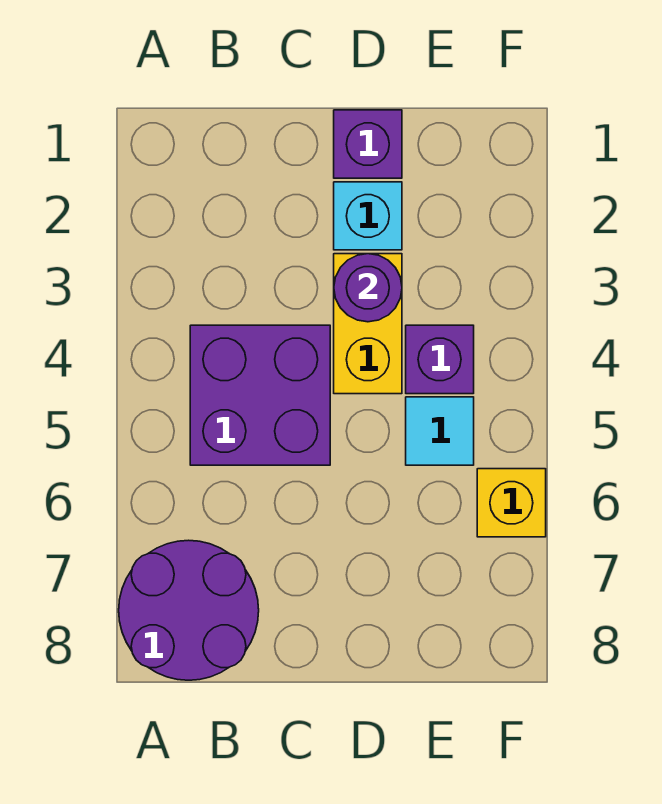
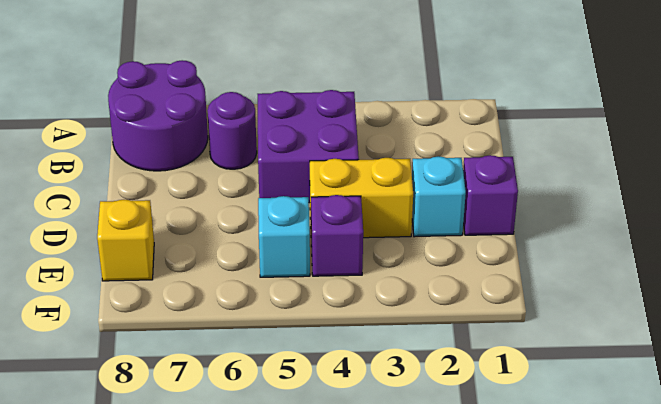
purple round brick D3 level 2 -> purple round brick B6 level 1
cyan tile E5 level 1 -> cyan brick E5 level 1
yellow brick F6 level 1 -> yellow brick E8 level 1

